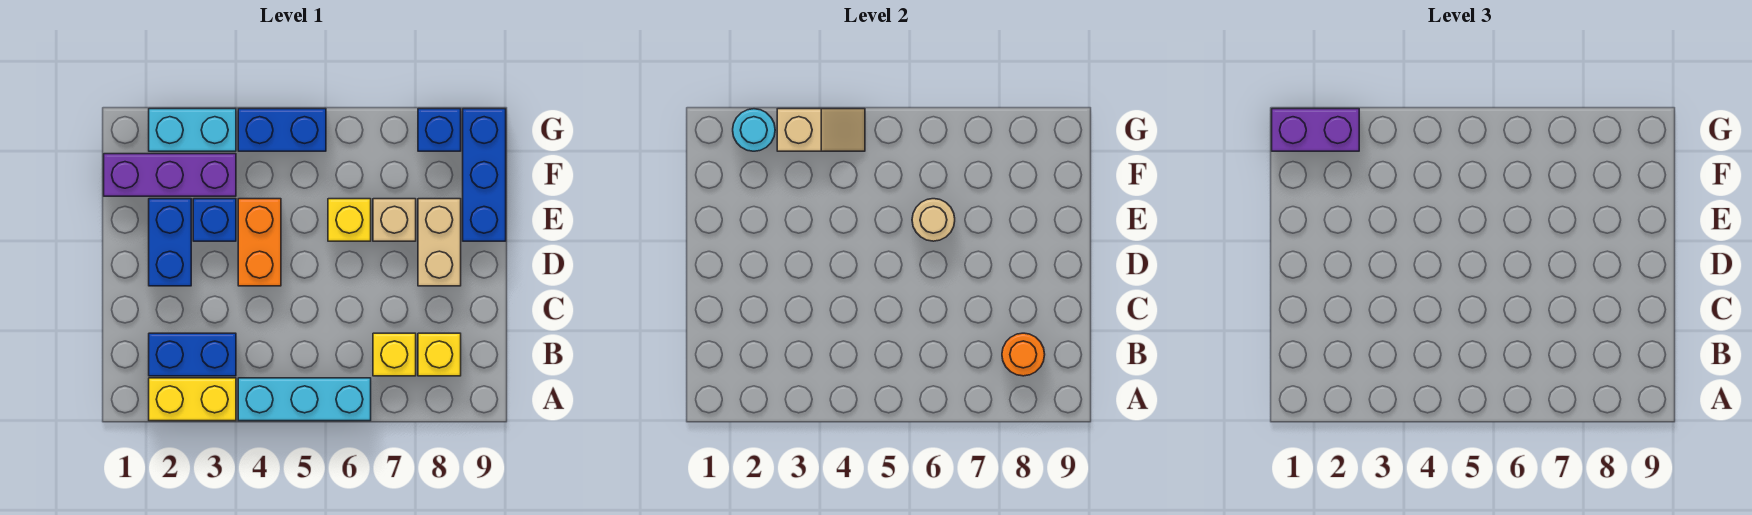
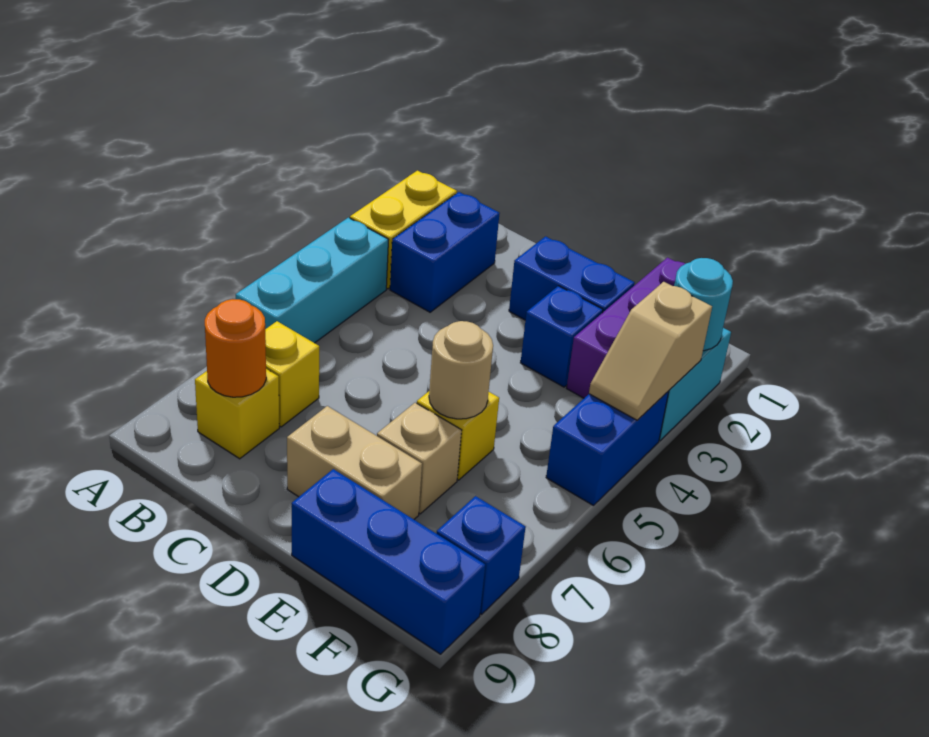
orange brick D4:E4 level 1 -> none
purple brick G1:G2 level 3 -> none

